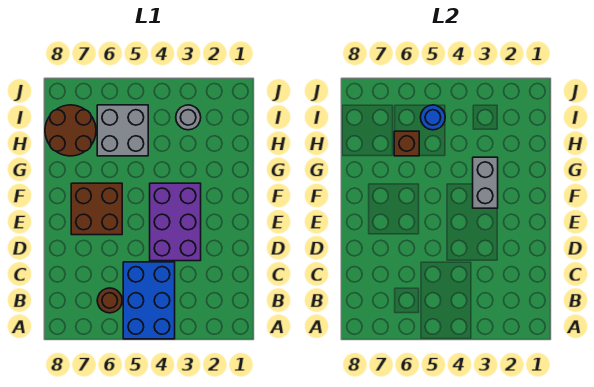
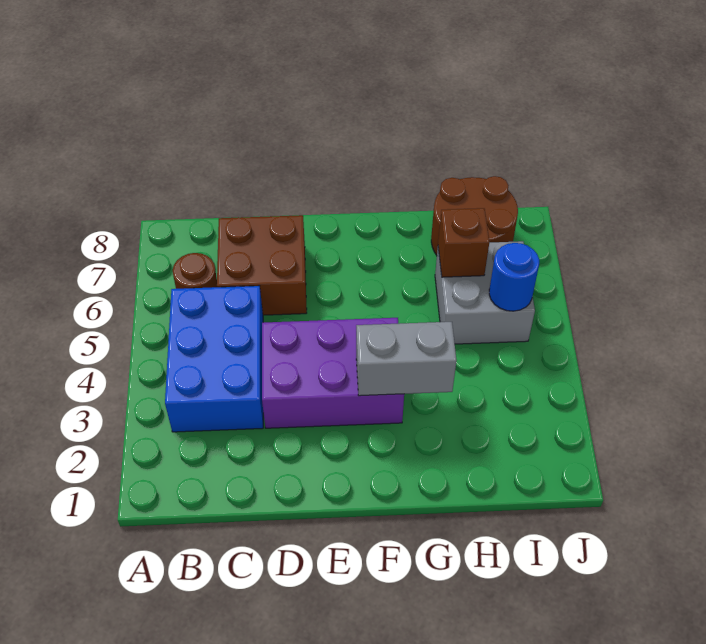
blue brick A4:C5 level 1 -> blue brick B3:C5 level 1
brown brick E6:F7 level 1 -> brown brick C6:D7 level 1
grey round brick I3 level 1 -> none

